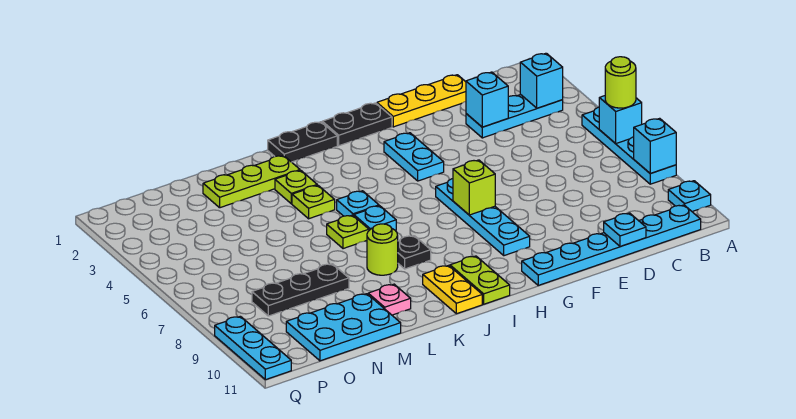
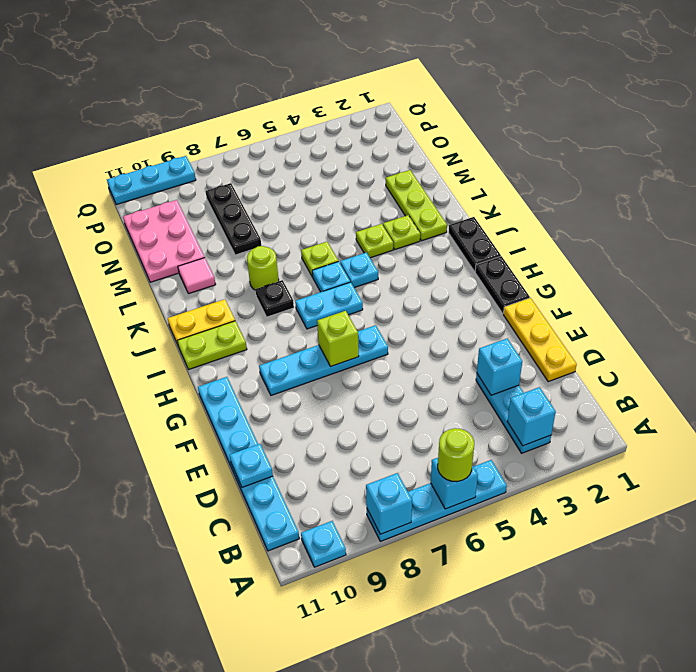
cyan plate G3:G4 level 1 -> cyan plate I6:I7 level 1
pink plate L10 level 1 -> pink tile L10 level 1
cyan plate M10:O11 level 1 -> pink plate M10:O11 level 1

